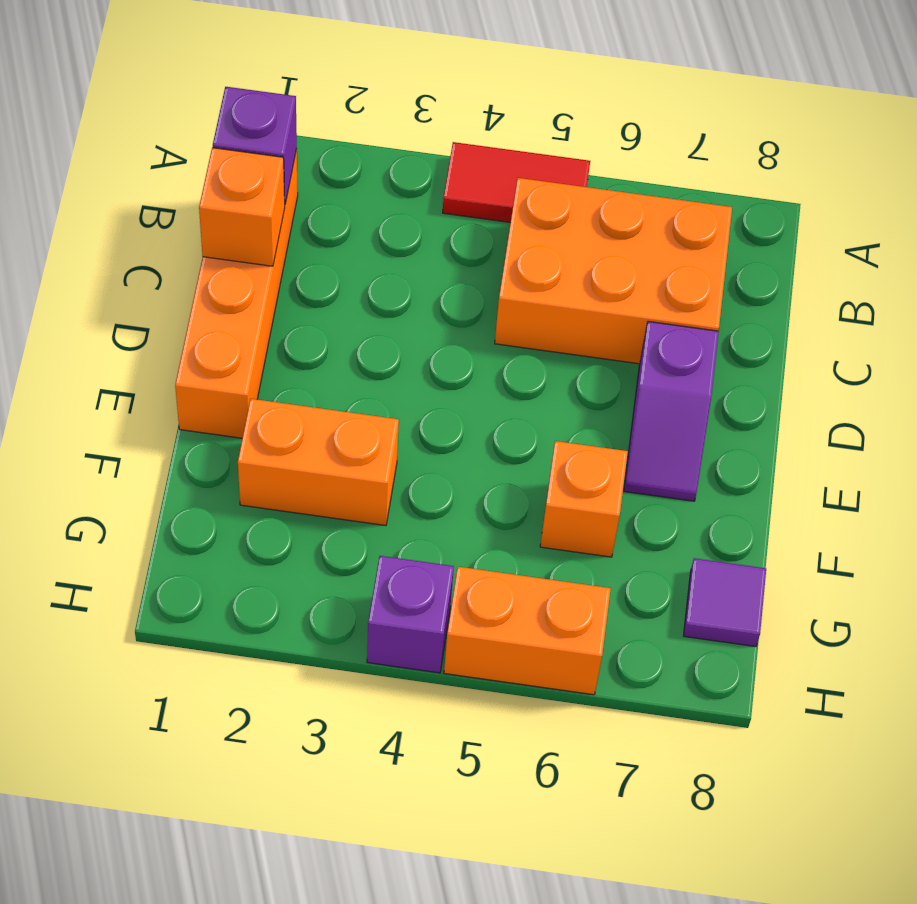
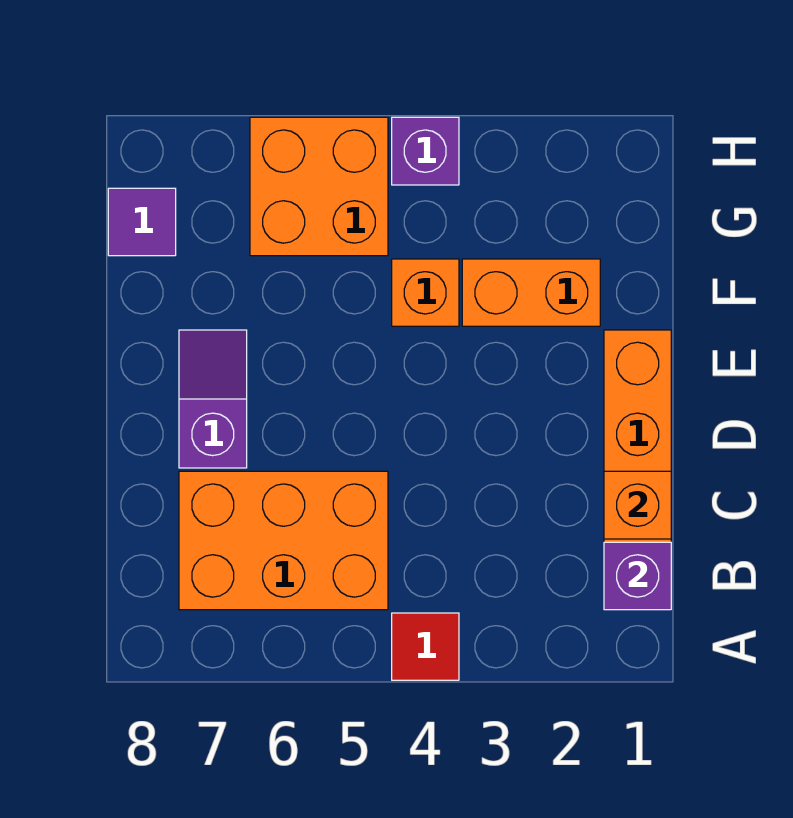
red tile A4:A5 level 1 -> red tile A4 level 1
orange brick F6 level 1 -> orange brick F4 level 1
orange brick H5:H6 level 1 -> orange brick G5:H6 level 1

